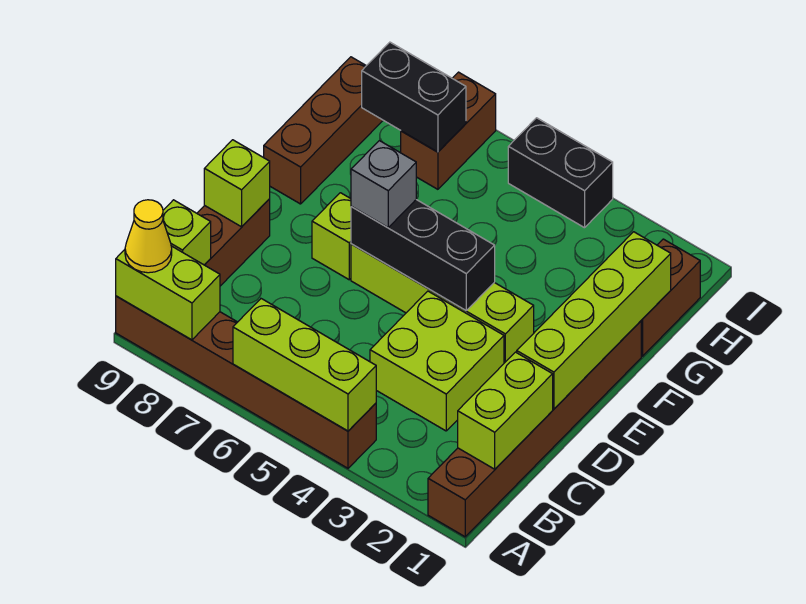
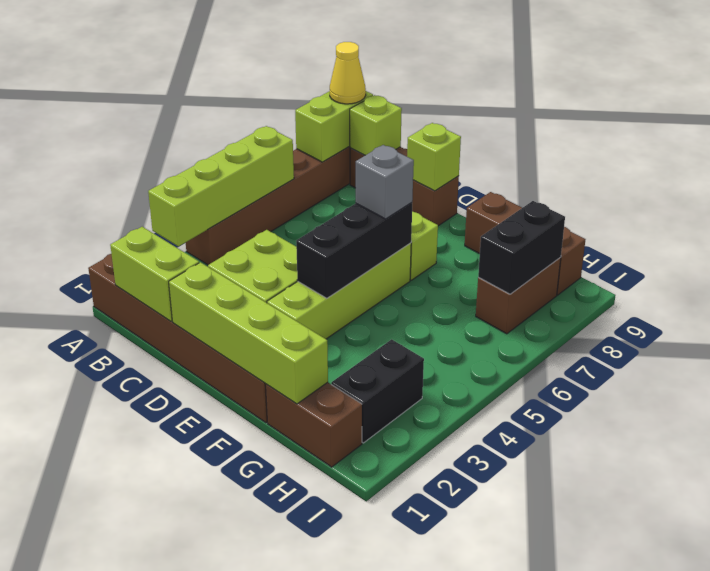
lime brick A4:A6 level 2 -> lime brick A3:A6 level 2
brown brick H7:I7 level 1 -> brown brick H7:H8 level 1
black brick I4:I5 level 1 -> black brick H2:H3 level 1

